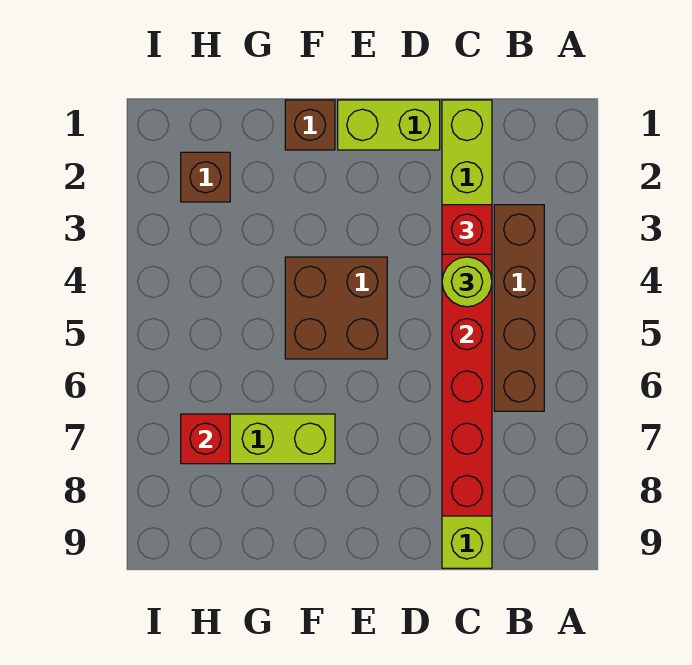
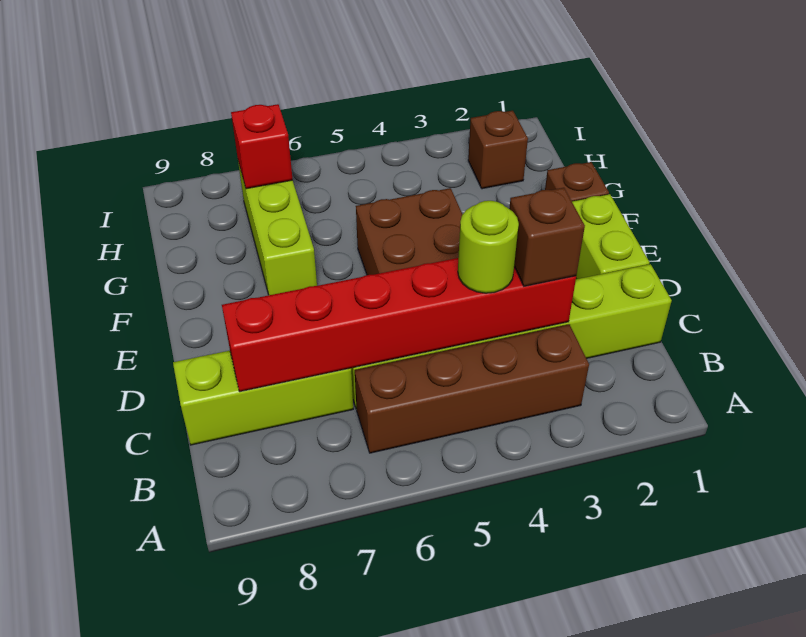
red brick C3 level 3 -> brown brick C3 level 3

